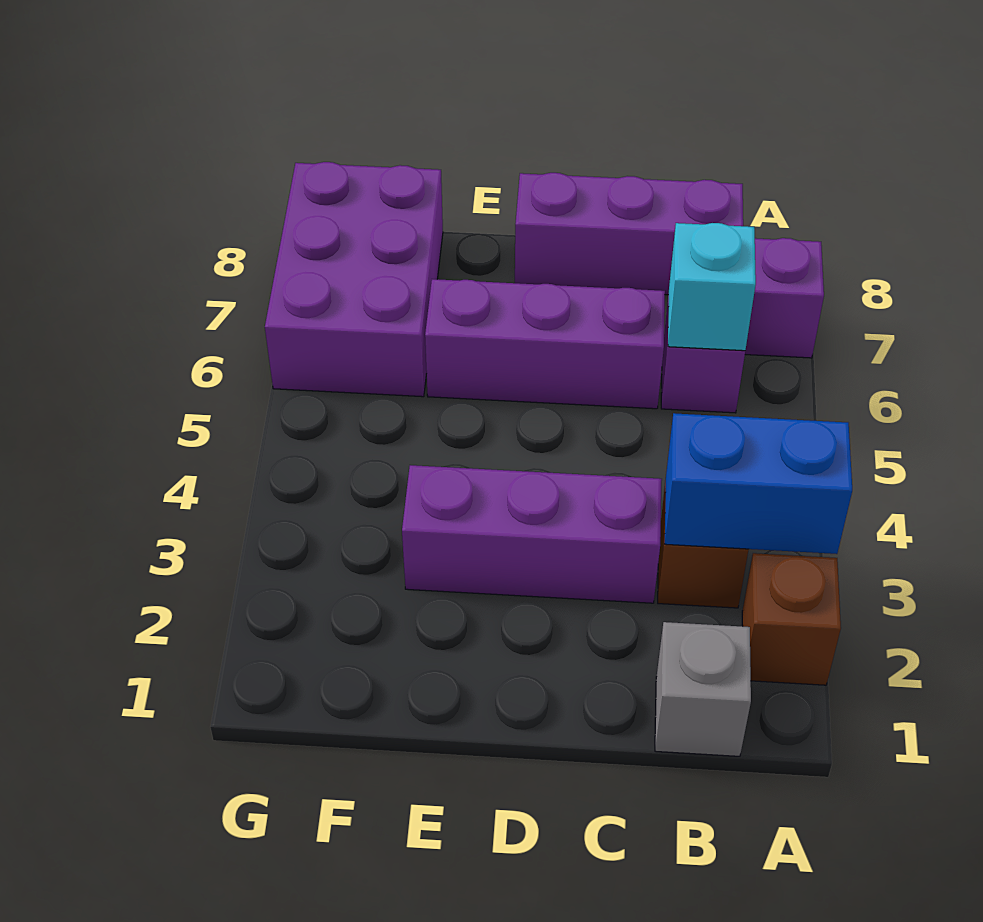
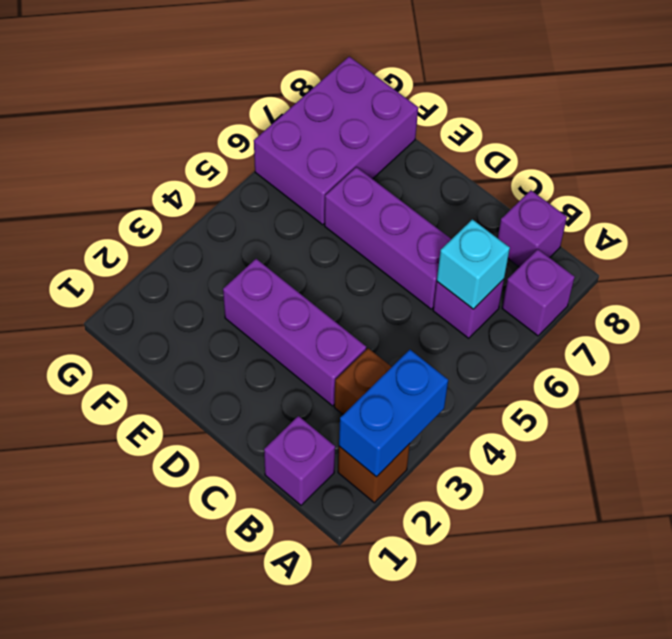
blue brick A3:B3 level 2 -> blue brick A2:A3 level 2
grey brick B1 level 1 -> purple brick B1 level 1
purple brick B8:D8 level 1 -> purple brick B8 level 1

